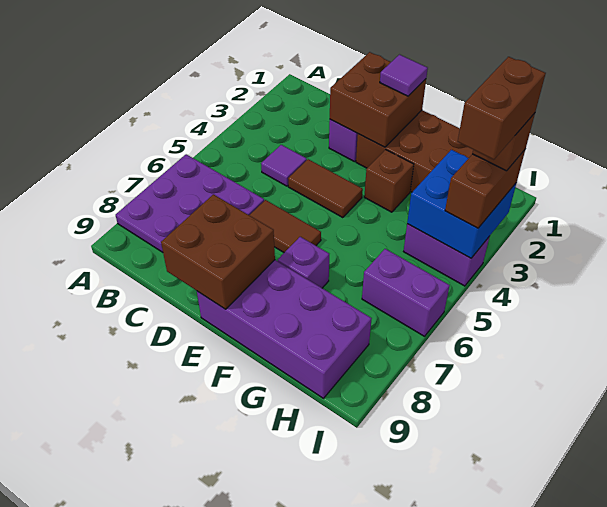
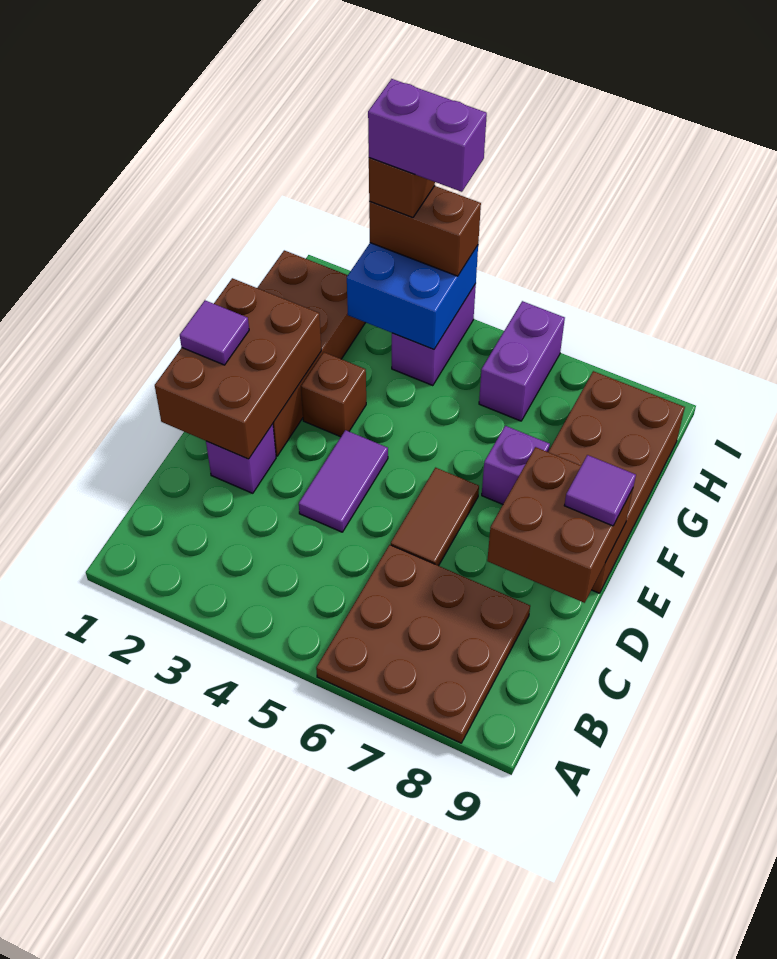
purple plate A6:C8 level 1 -> brown plate A6:C8 level 1
purple tile C4 level 1 -> purple tile E9 level 3
brown brick D1:E2 level 2 -> brown brick D1:F2 level 2
brown tile D4:E4 level 1 -> purple tile D4:E4 level 1
purple brick E8:H9 level 1 -> brown brick E8:H9 level 1
brown brick I3:I4 level 5 -> purple brick I3:I4 level 5

